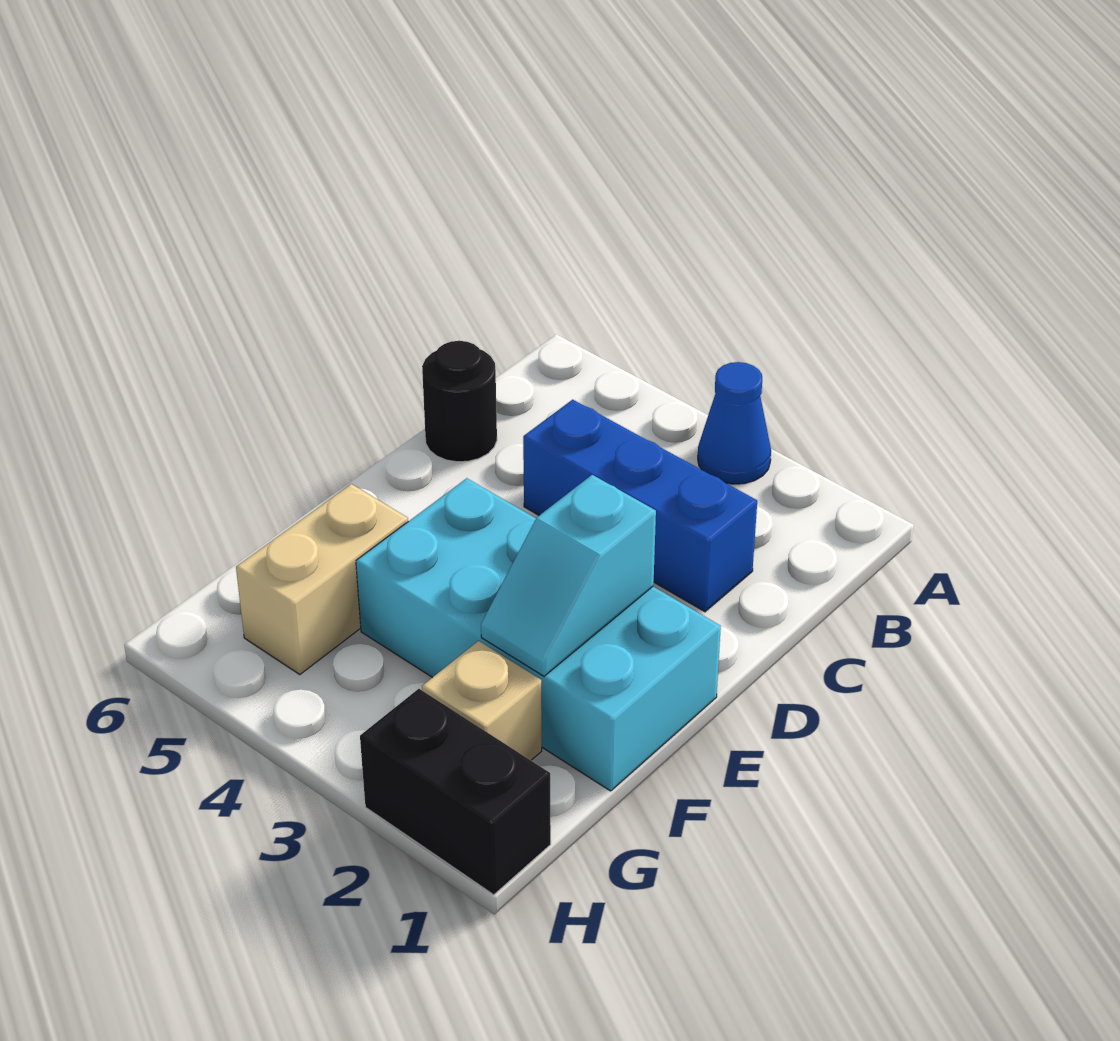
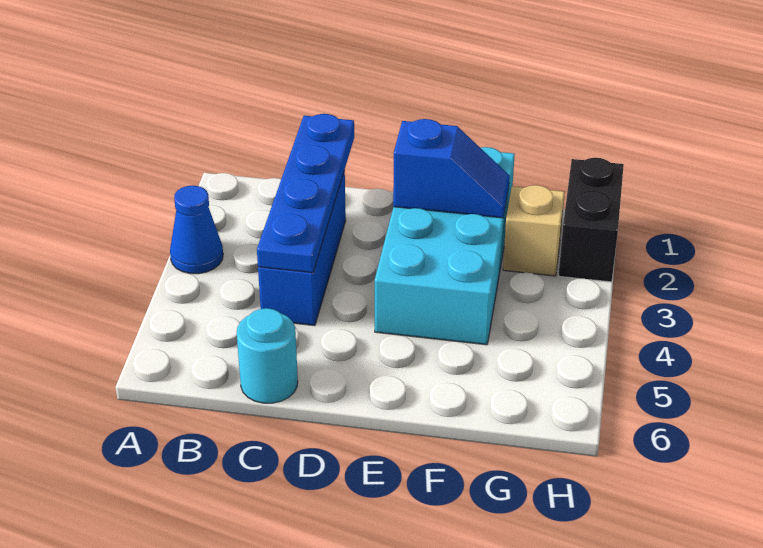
none -> blue plate C1:C4 level 2
black round brick C6 level 1 -> cyan round brick C6 level 1
cyan slope E2:F2 level 2 top E -> blue slope E2:F2 level 2 top E
tan brick F5:G5 level 1 -> none

